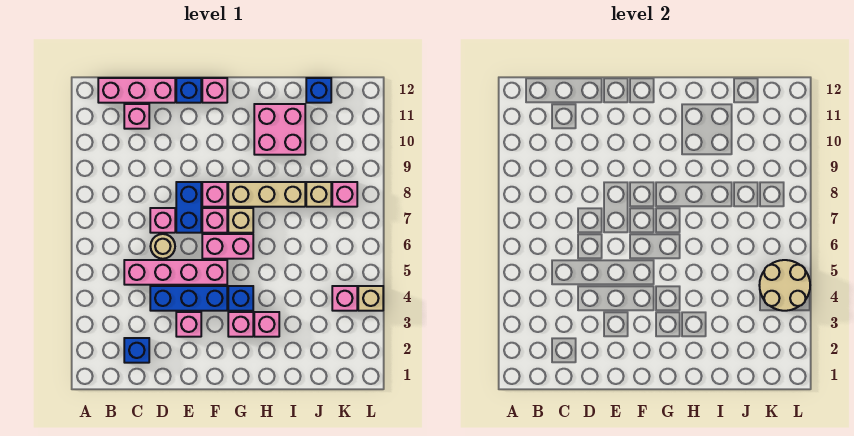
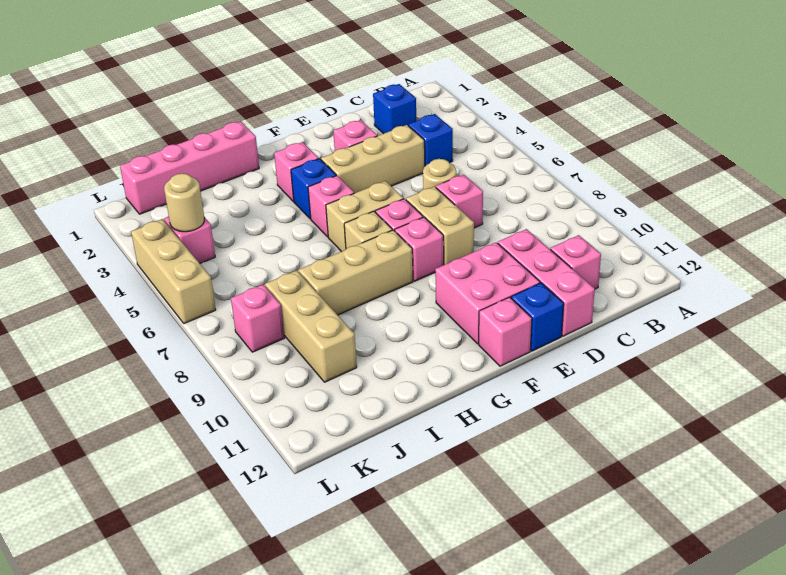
pink brick B12:D12 level 1 -> pink brick D10:D12 level 1
pink brick C5:F5 level 1 -> pink brick H1:K1 level 1
blue brick D4:F4 level 1 -> tan brick D4:F4 level 1
blue brick E7:E8 level 1 -> tan brick E7:E8 level 1
pink brick F6:G6 level 1 -> tan brick F6:G6 level 1
pink brick H3 level 1 -> pink brick G5 level 1
pink brick H10:I11 level 1 -> pink brick E10:F11 level 1
tan brick J8 level 1 -> tan brick J8:J10 level 1
blue brick J12 level 1 -> blue brick C4 level 1
tan round brick K4:L5 level 2 -> tan round brick K4 level 2
tan brick L4 level 1 -> tan brick L4:L6 level 1

